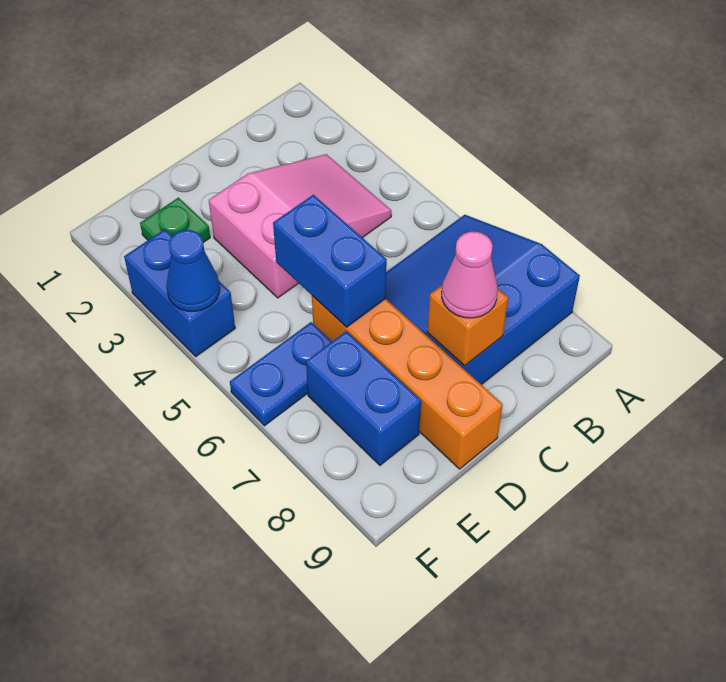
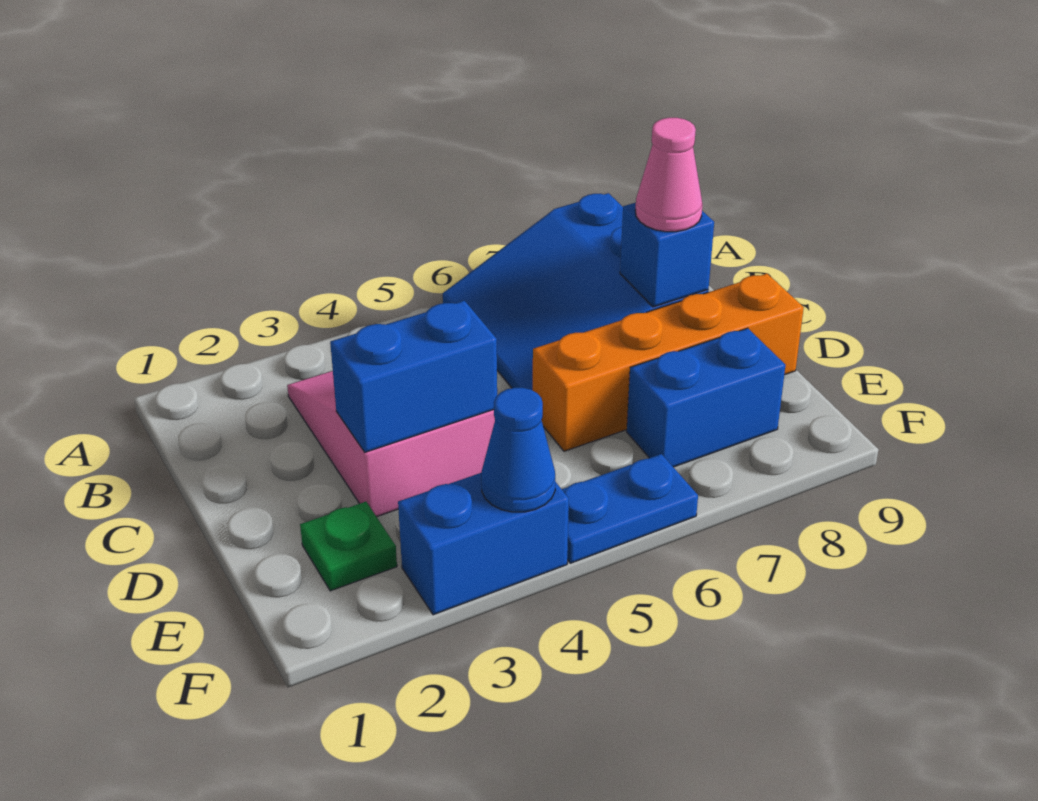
orange brick C8 level 2 -> blue brick C8 level 2
blue brick D5:D6 level 2 -> blue brick D3:D4 level 2
blue plate E6:F6 level 1 -> blue plate F5:F6 level 1

